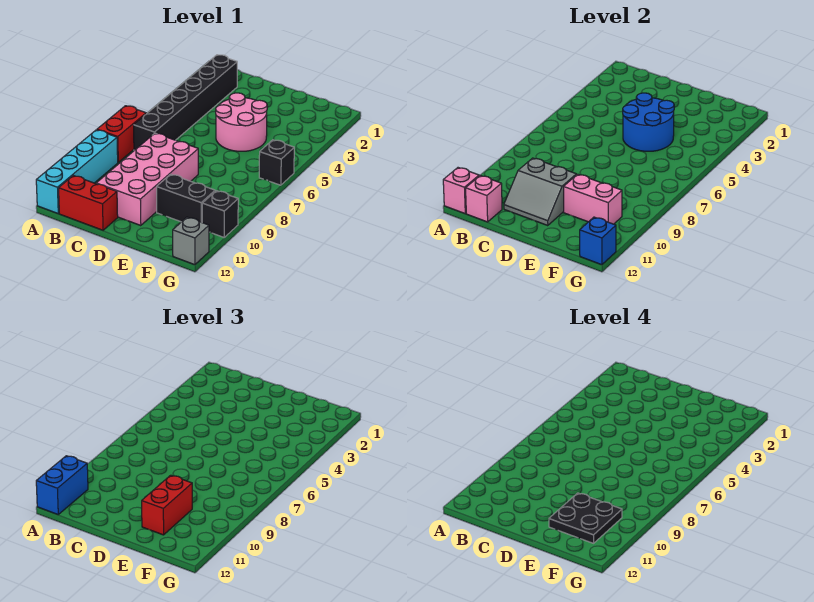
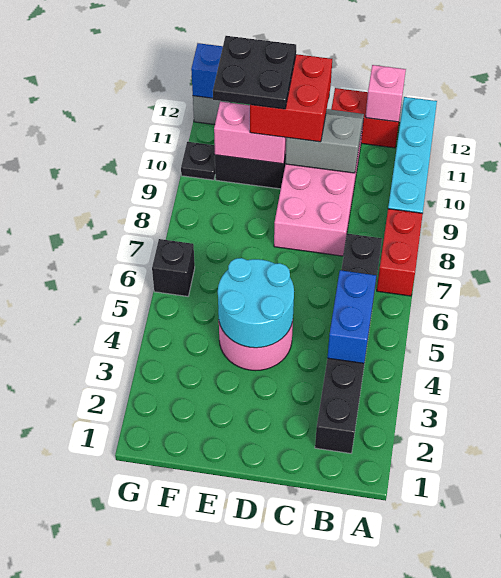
blue brick A11:A12 level 3 -> blue brick B4:B5 level 2
pink brick A12 level 2 -> none
blue round brick D4:E5 level 2 -> cyan round brick D4:E5 level 2
red brick E10:E11 level 3 -> red brick D10:E11 level 3
black brick G10 level 1 -> black plate G10 level 1

